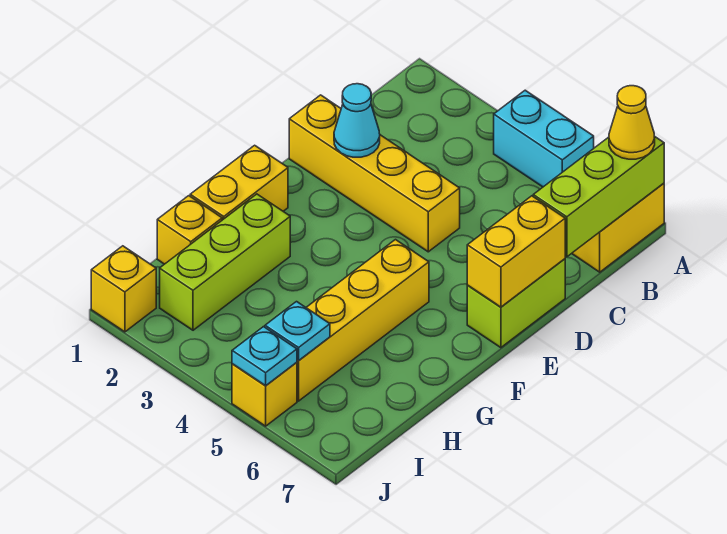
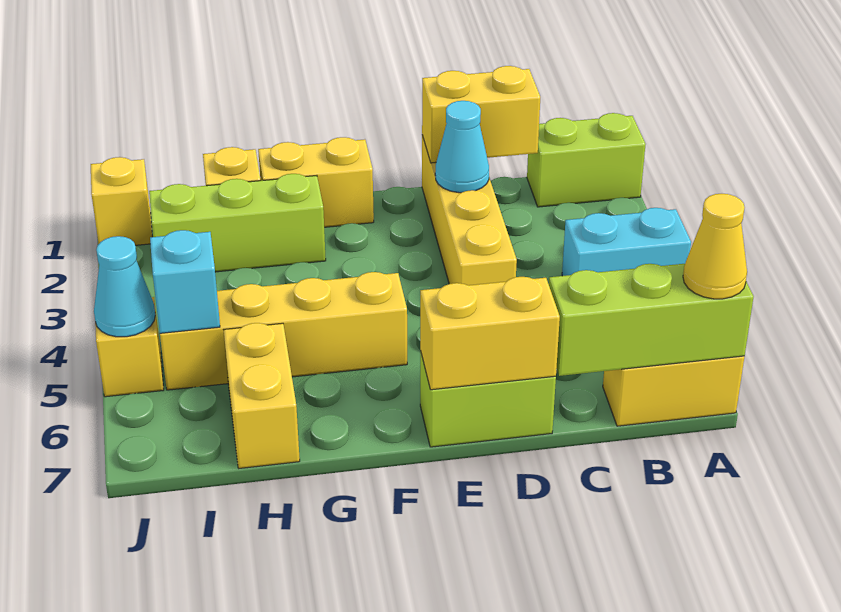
none -> lime brick A1:B1 level 1
cyan brick A4:A5 level 1 -> cyan brick A4:B4 level 1
none -> yellow brick C1:D1 level 2
none -> yellow brick H6:H7 level 1
cyan plate I5 level 2 -> cyan brick I5 level 2
cyan plate J5 level 2 -> cyan cone J5 level 2

